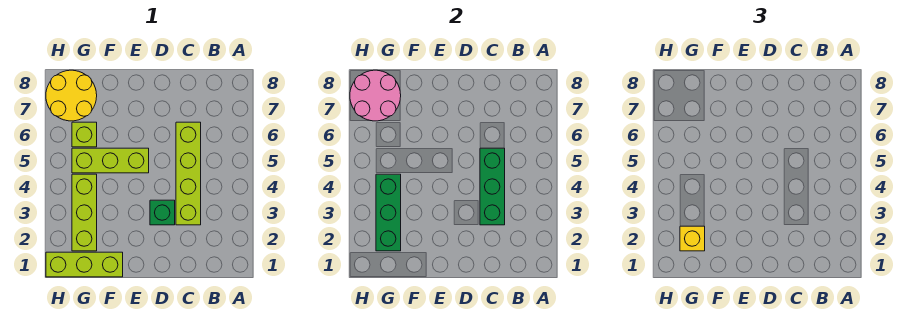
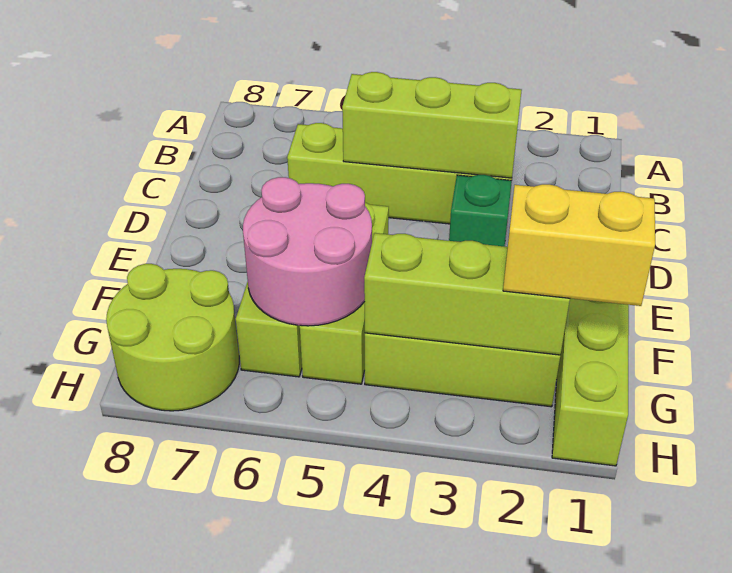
green brick C3:C5 level 2 -> lime brick C3:C5 level 2
green brick G2:G4 level 2 -> lime brick G2:G4 level 2
yellow brick G2 level 3 -> yellow brick G1:G2 level 3
yellow round brick G7:H8 level 1 -> lime round brick G7:H8 level 1
pink round brick G7:H8 level 2 -> pink round brick F5:G6 level 2

